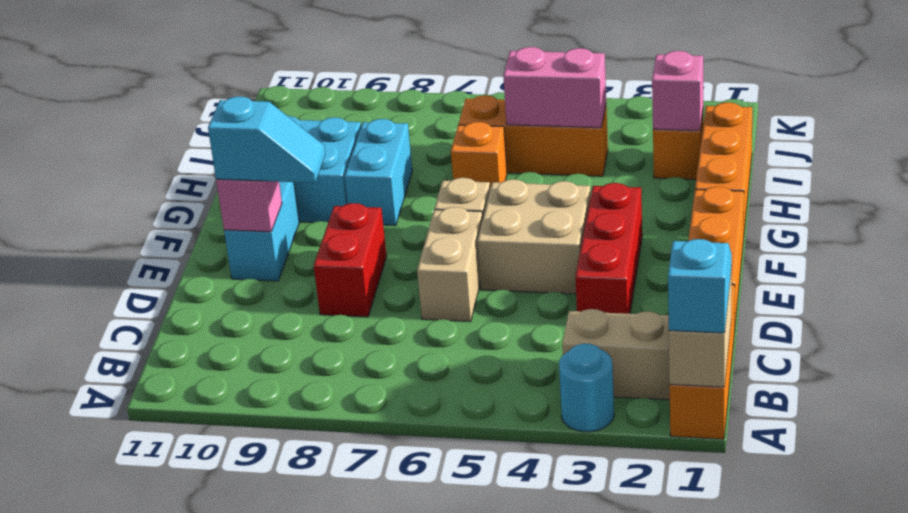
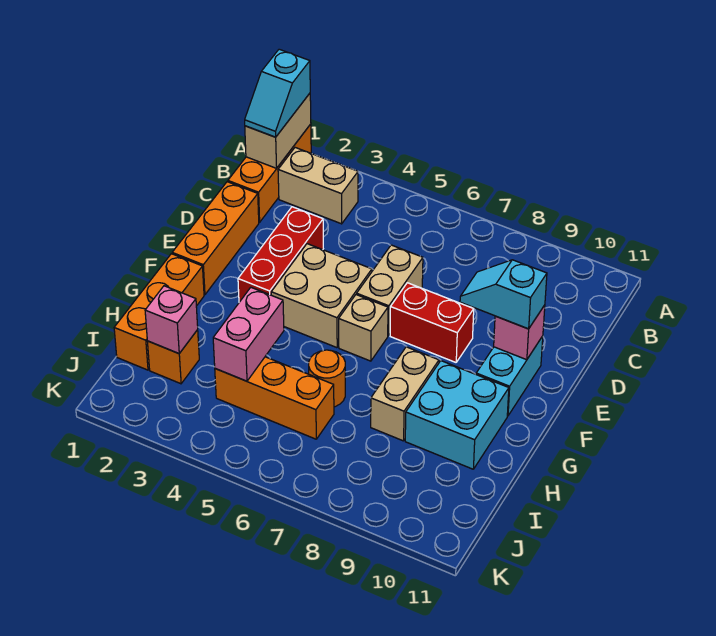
cyan round brick A3 level 1 -> none
red brick D8:E8 level 1 -> red brick E7:E8 level 1
cyan brick G8:H8 level 1 -> tan brick G8:H8 level 1
orange brick H6 level 1 -> orange round brick H6 level 1
pink brick I4:I5 level 2 -> pink brick H4:I4 level 2

